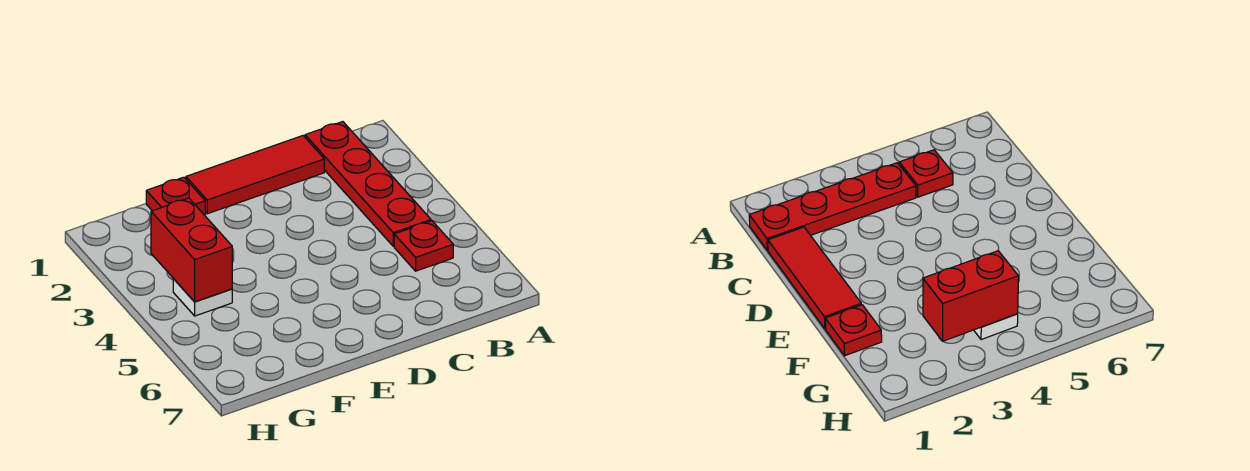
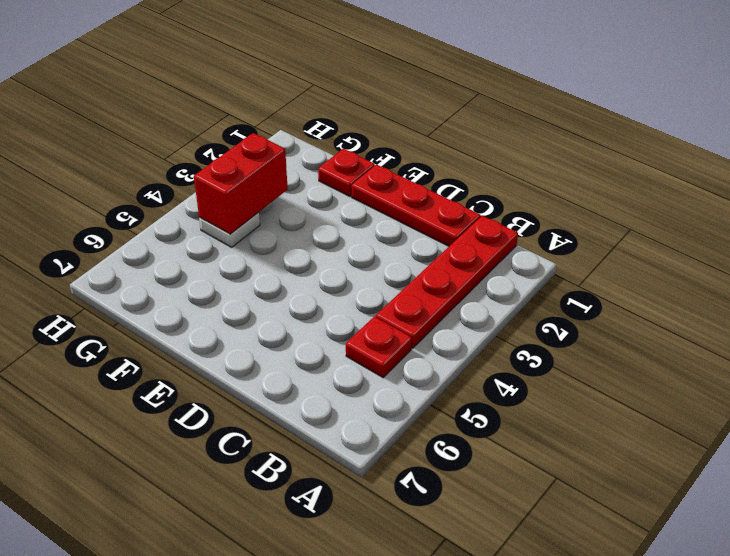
red tile C1:E1 level 1 -> red plate C1:E1 level 1

